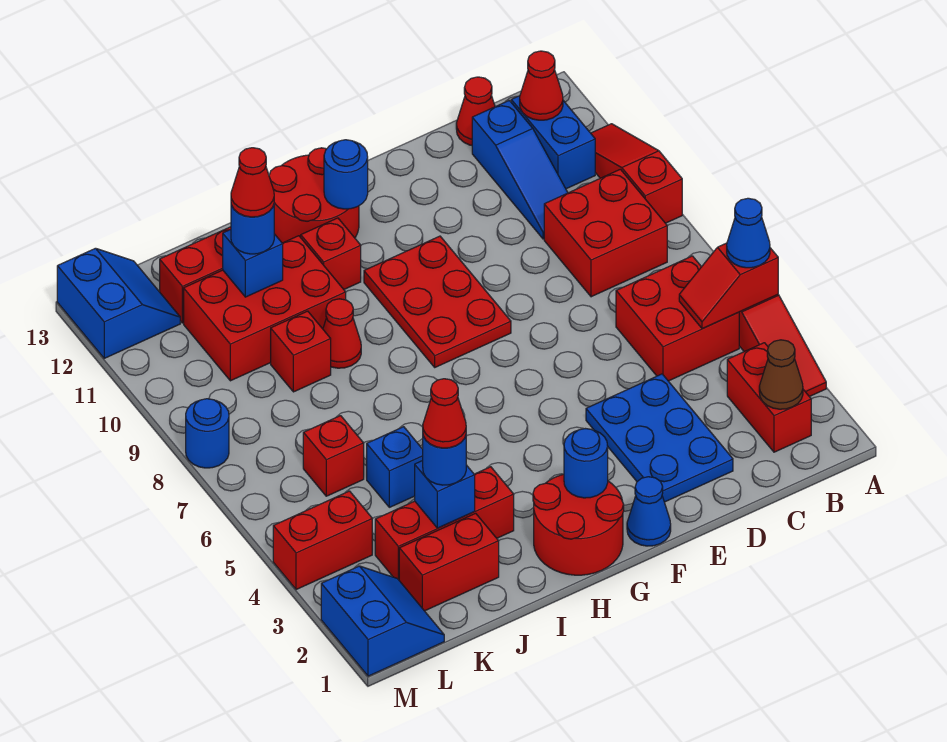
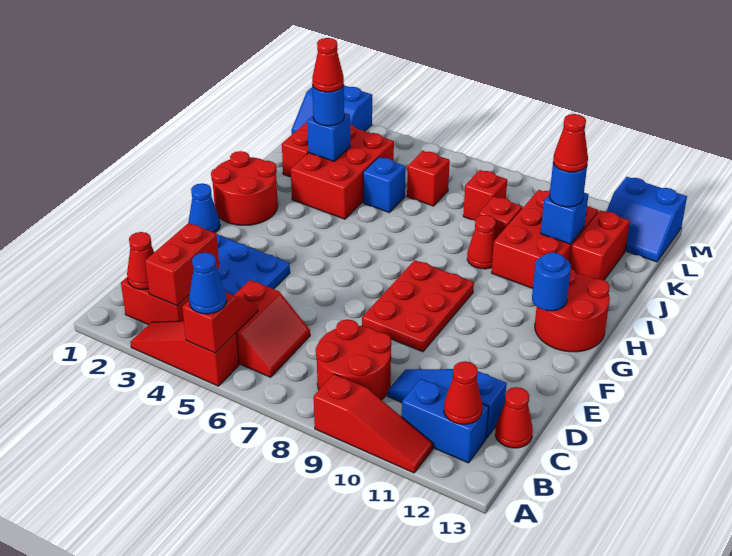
brown cone B2 level 2 -> red cone B2 level 2
red brick B5:C6 level 1 -> red slope B5:C6 level 1 top 5
red brick B8:C9 level 1 -> red round brick B8:C9 level 1
red plate F8:G10 level 1 -> red plate E8:G9 level 1
blue round brick G2 level 2 -> none
red brick H11 level 1 -> red brick K8 level 1
red brick I3:K3 level 1 -> red brick I3:K4 level 1
red brick L4:M4 level 1 -> red brick B3:C3 level 2
blue round brick M8 level 1 -> none

